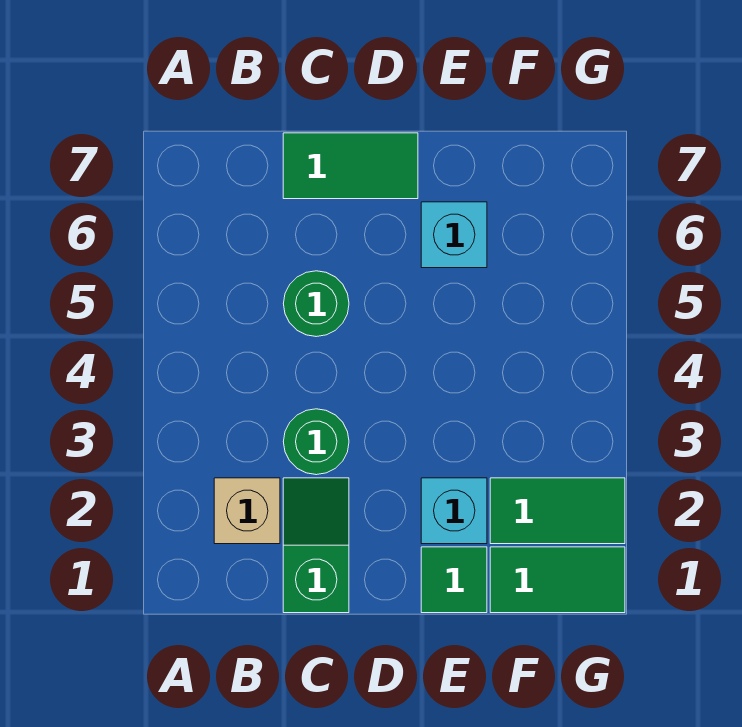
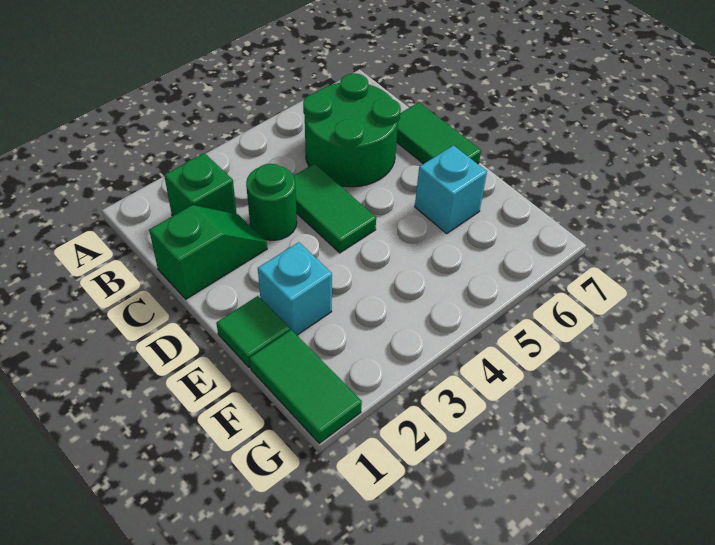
tan brick B2 level 1 -> green brick B2 level 1
green round brick C5 level 1 -> green round brick B5:C6 level 1
green tile F2:G2 level 1 -> green tile C4:D4 level 1

